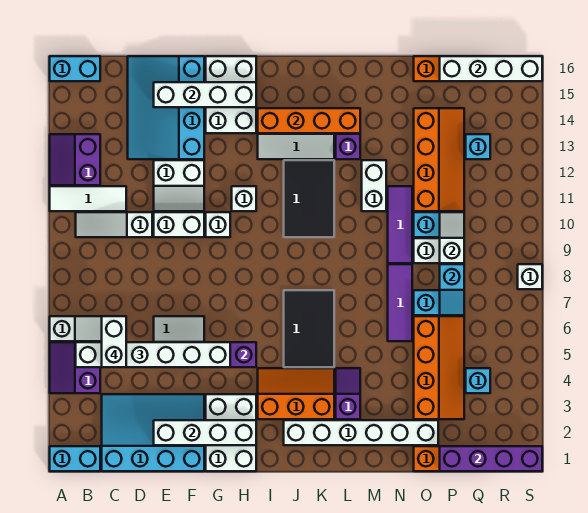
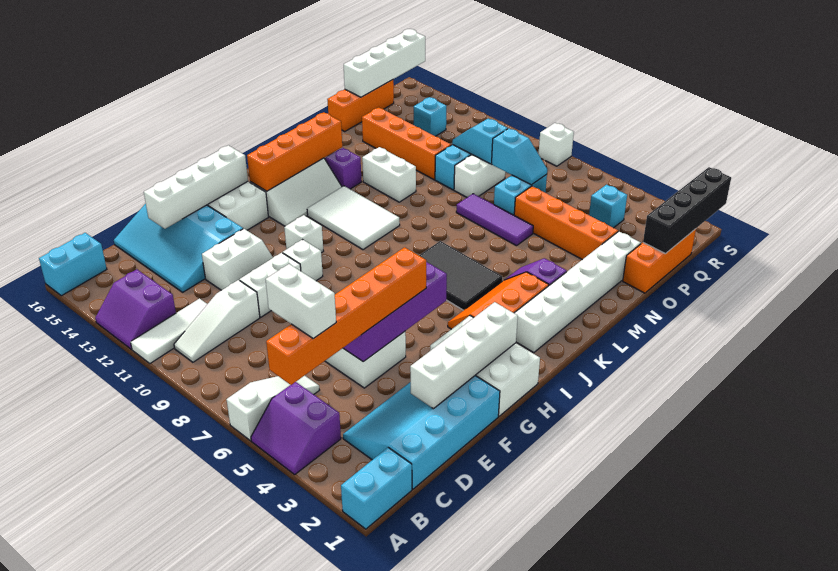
white brick B5:G5 level 3 -> orange brick B5:G5 level 3
black tile J10:K12 level 1 -> white tile J10:K12 level 1
purple tile N9:N11 level 1 -> none
purple brick P1:S1 level 2 -> black brick P1:S1 level 2
white slope P9:P10 level 2 top 9 -> cyan slope P9:P10 level 2 top 9

